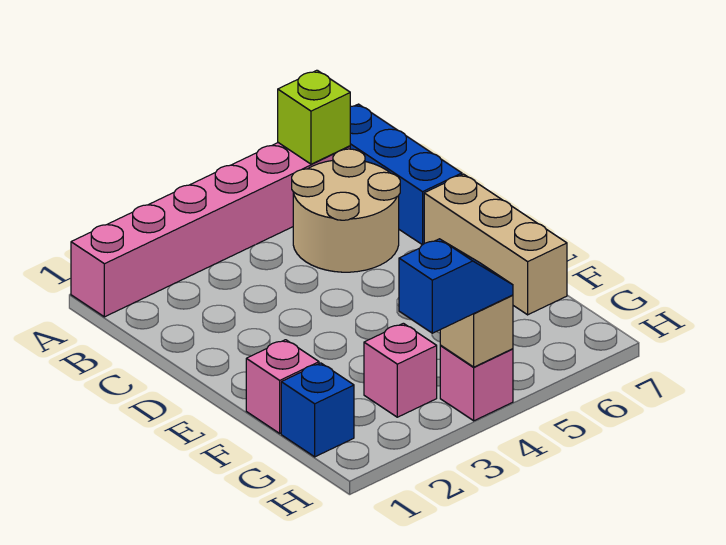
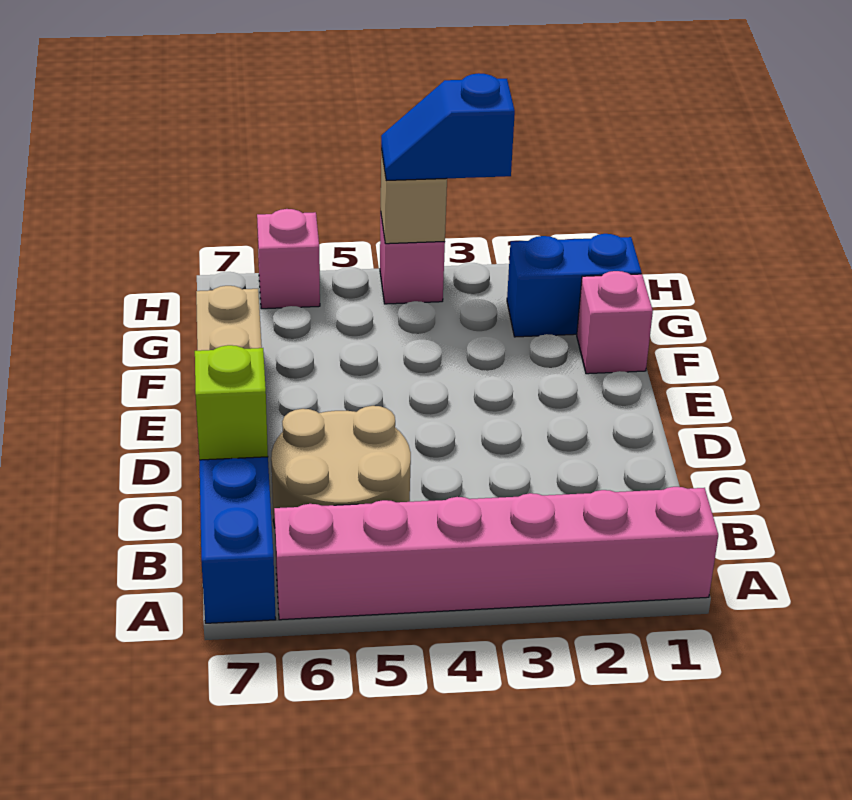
lime brick A6 level 2 -> lime brick C7 level 2
blue brick G1 level 1 -> blue brick G1:G2 level 1
pink brick G3 level 1 -> pink brick H6 level 1

